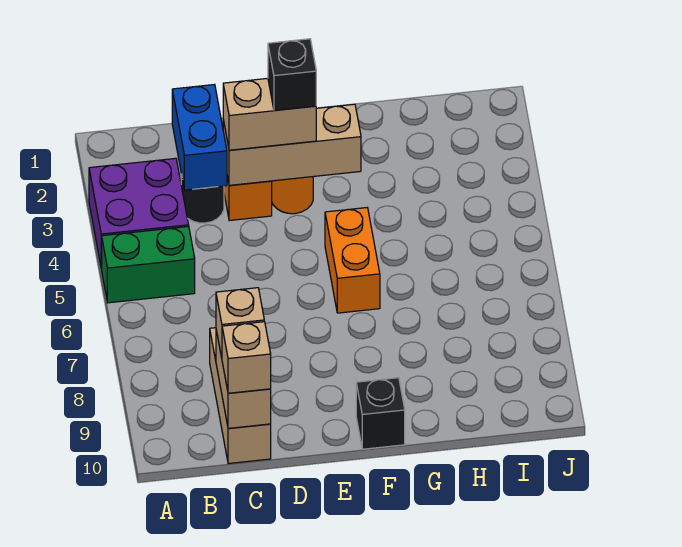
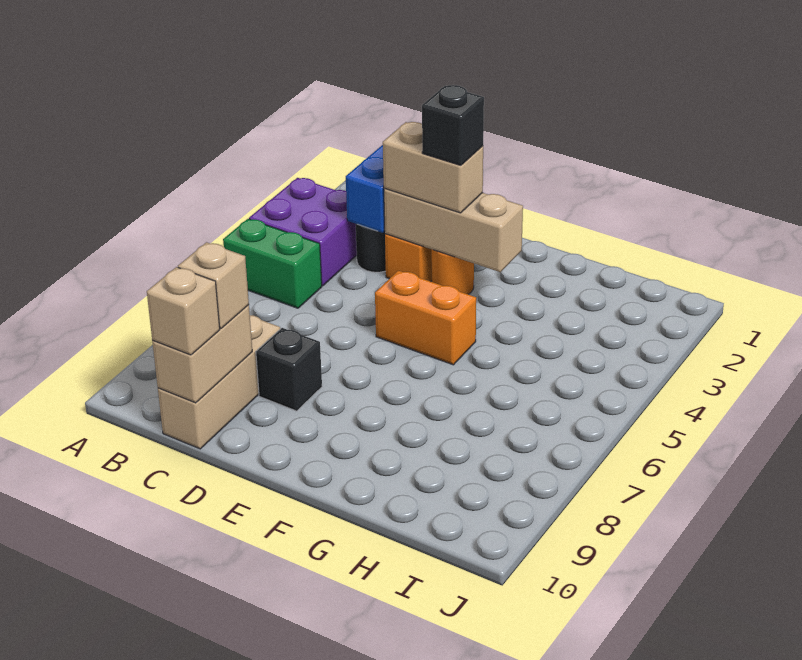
orange brick F5:F6 level 1 -> orange brick E5:F5 level 1
black brick F10 level 1 -> black brick D8 level 1

